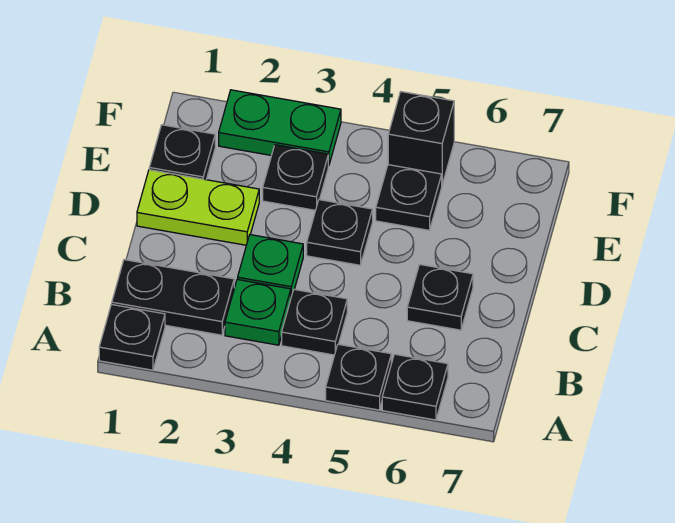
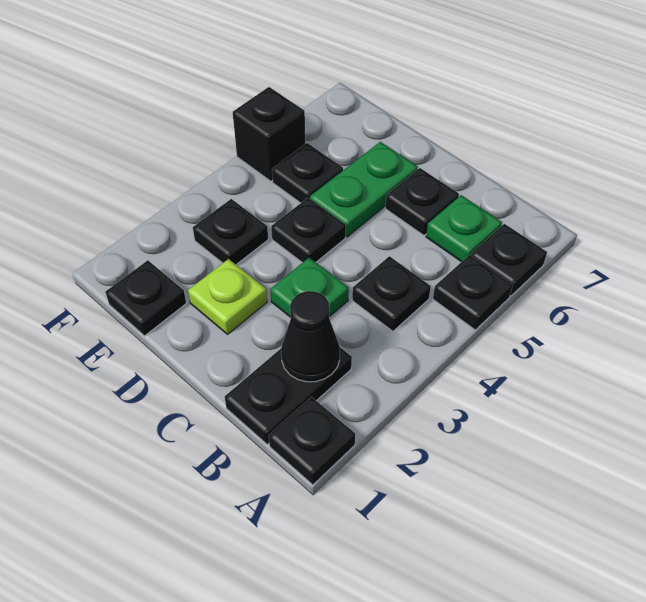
none -> black cone B2 level 2
green plate B3 level 1 -> green plate B6 level 1
lime plate D1:D2 level 1 -> lime plate D2 level 1
green plate F2:F3 level 1 -> green plate D5:D6 level 1

